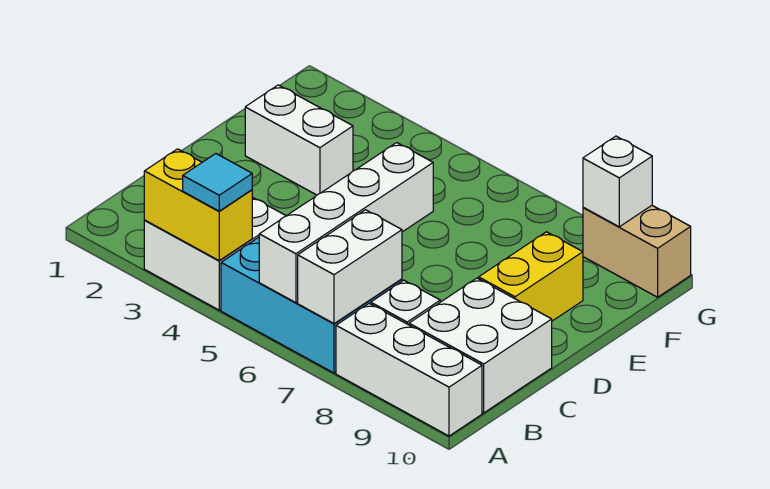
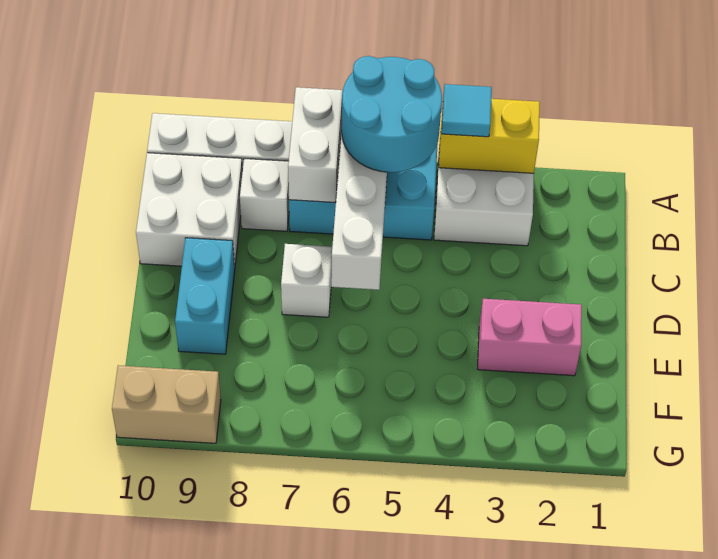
none -> cyan round brick A5:B6 level 3
yellow brick D9:E9 level 1 -> cyan brick D9:E9 level 1
white brick E2:E3 level 1 -> pink brick E2:E3 level 1
white brick G9 level 2 -> white brick D7 level 1

